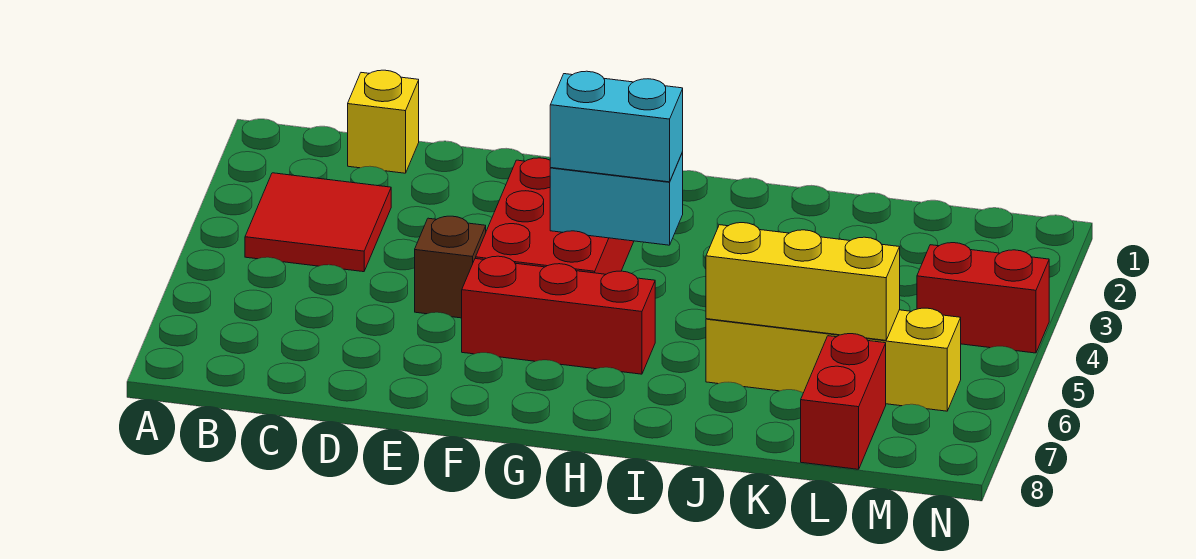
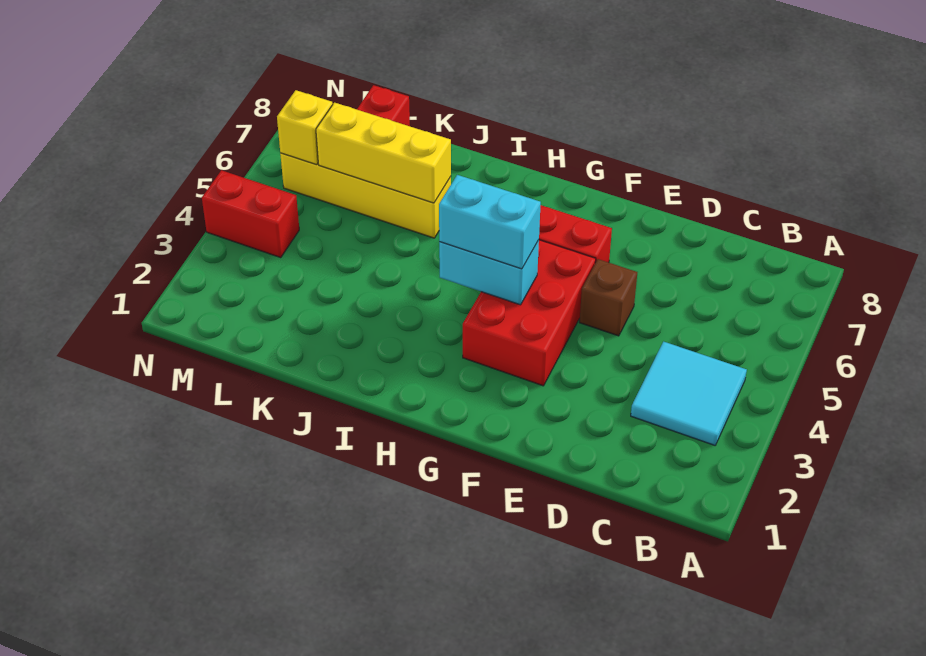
red tile B3:C4 level 1 -> cyan tile B3:C4 level 1
yellow brick C1 level 1 -> yellow brick M6 level 2

